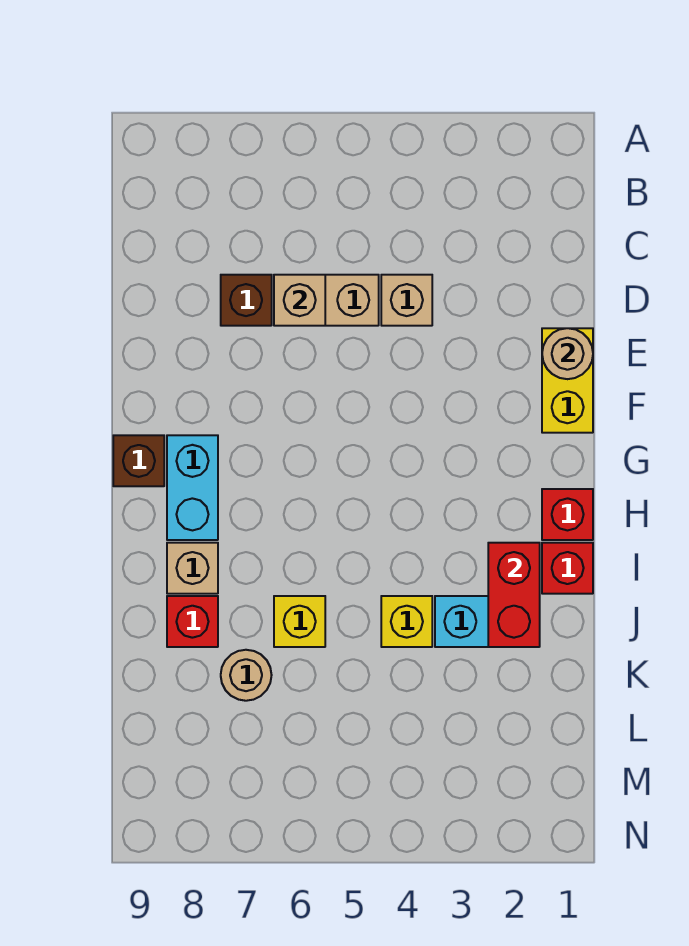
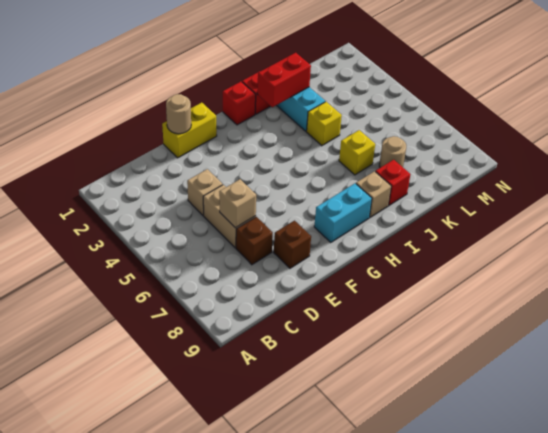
brown brick G9 level 1 -> brown brick E8 level 1

